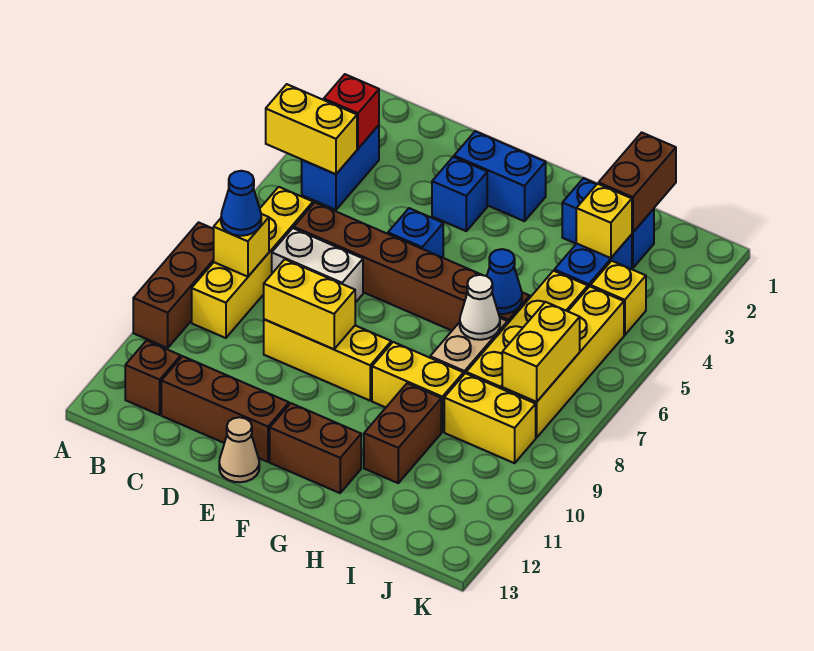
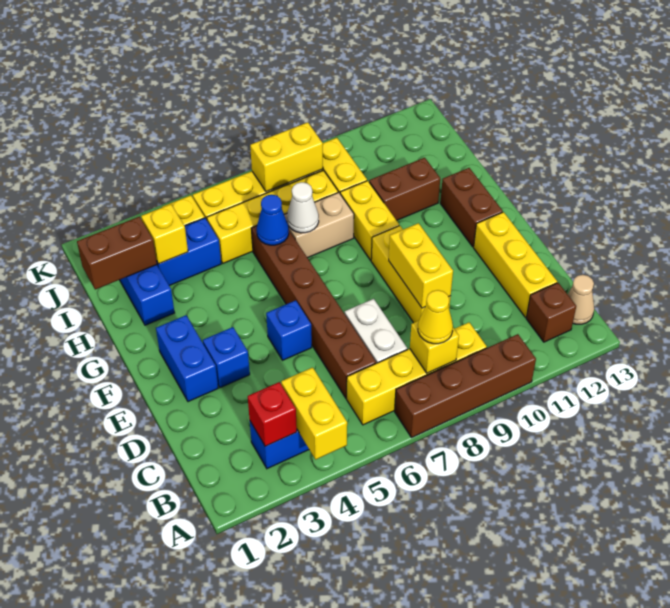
brown brick A8:A10 level 1 -> brown brick A7:A10 level 1
blue cone B8 level 3 -> yellow cone B8 level 3
brown brick C12:E12 level 1 -> yellow brick C12:E12 level 1
tan cone E13 level 1 -> tan cone B13 level 1

